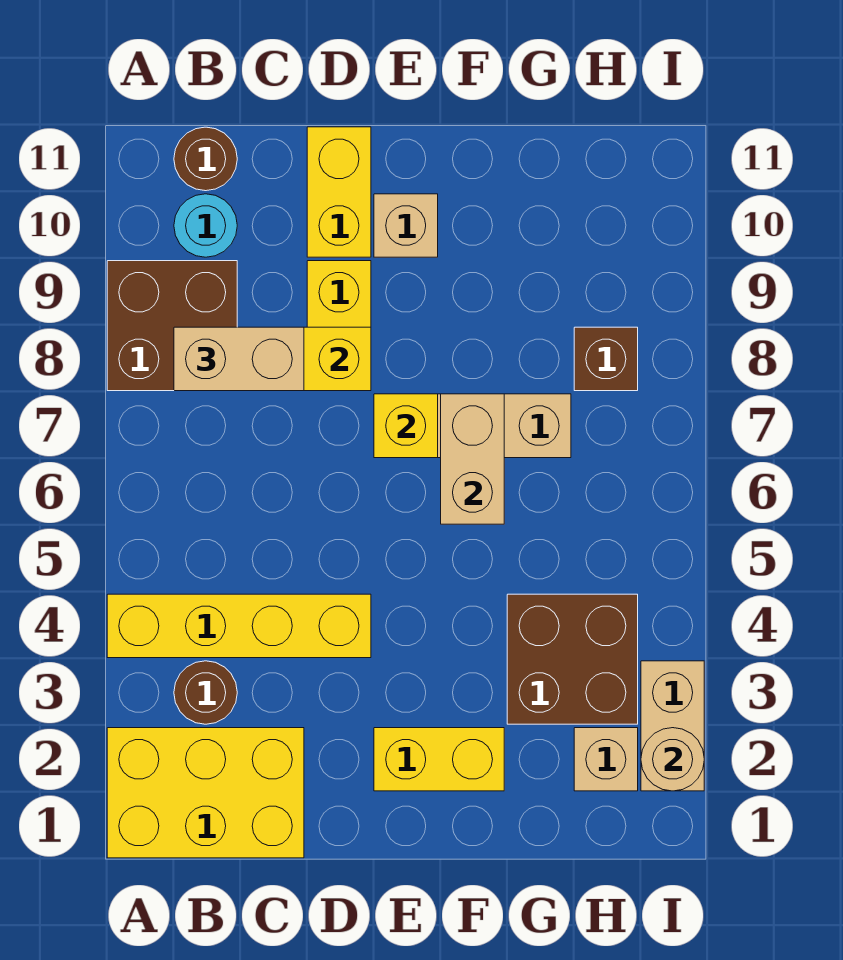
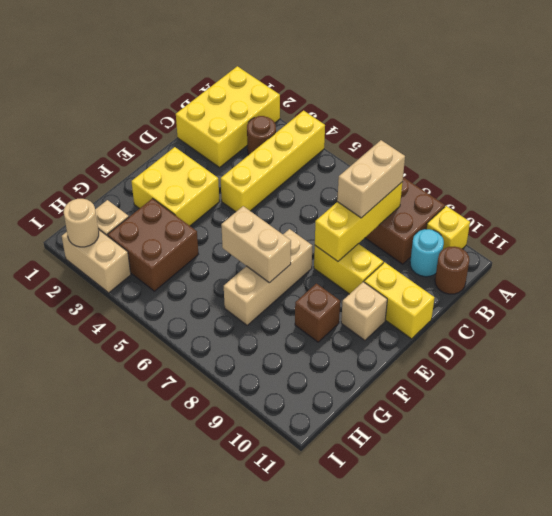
yellow brick E2:F2 level 1 -> yellow brick E2:F3 level 1
yellow brick E7 level 2 -> yellow brick A10 level 1
brown brick H8 level 1 -> brown brick F9 level 1

